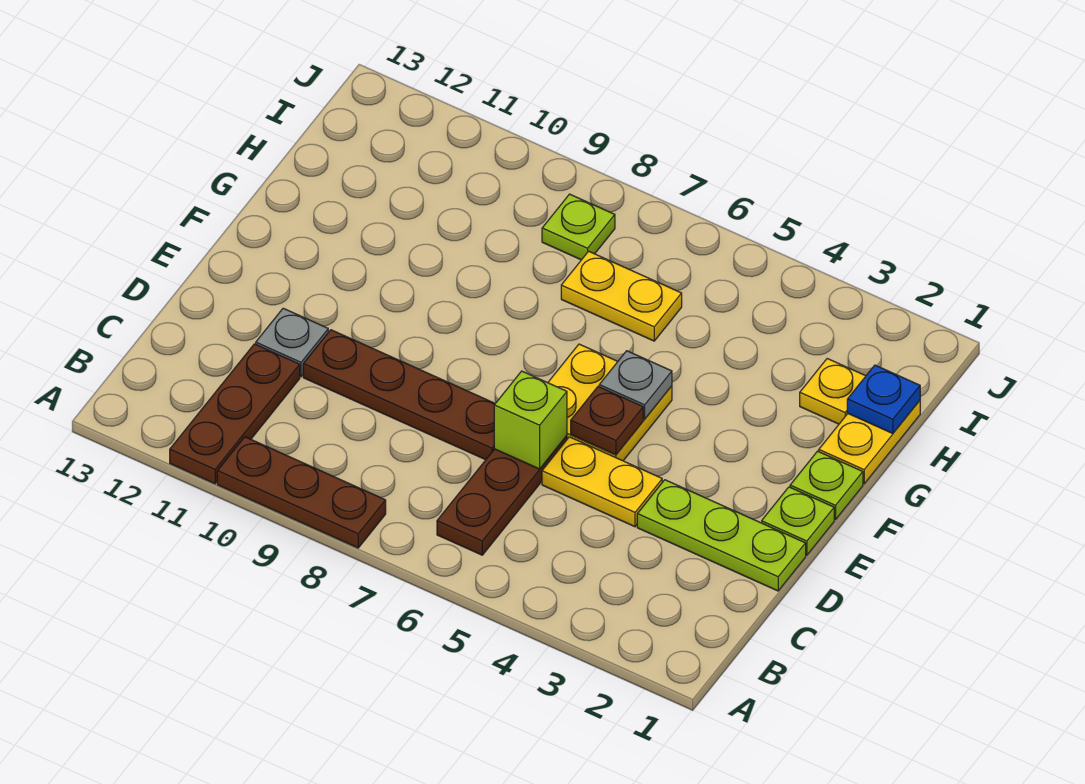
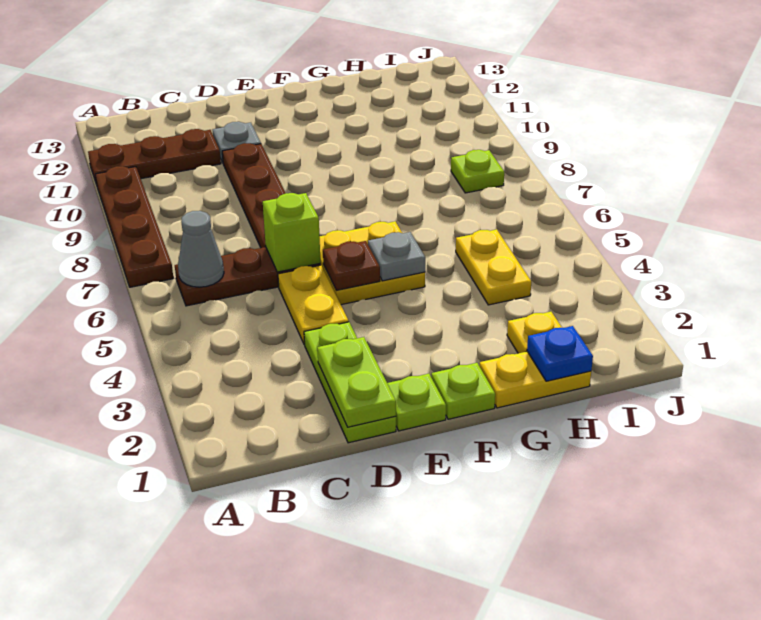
brown plate A8:A10 level 1 -> brown plate A7:A10 level 1
none -> grey cone B6 level 2
none -> lime plate D1:D2 level 2
yellow plate H6:H7 level 1 -> yellow plate H4:H5 level 1

